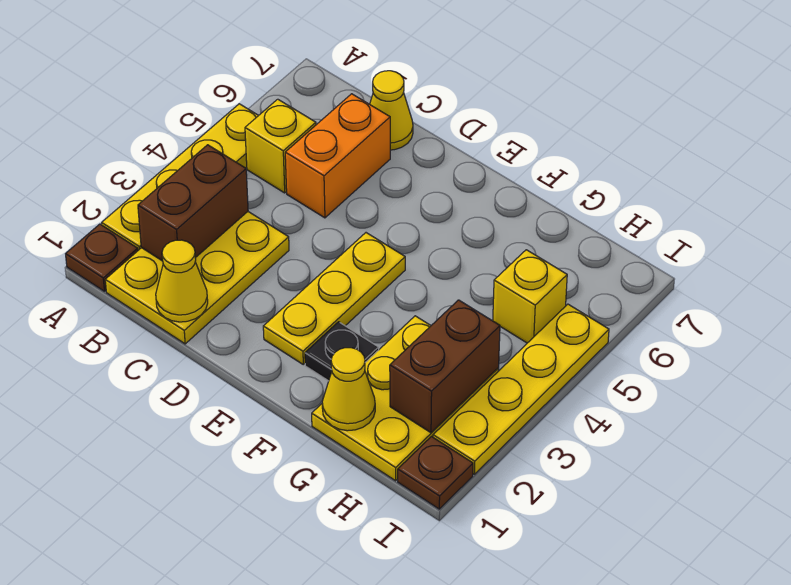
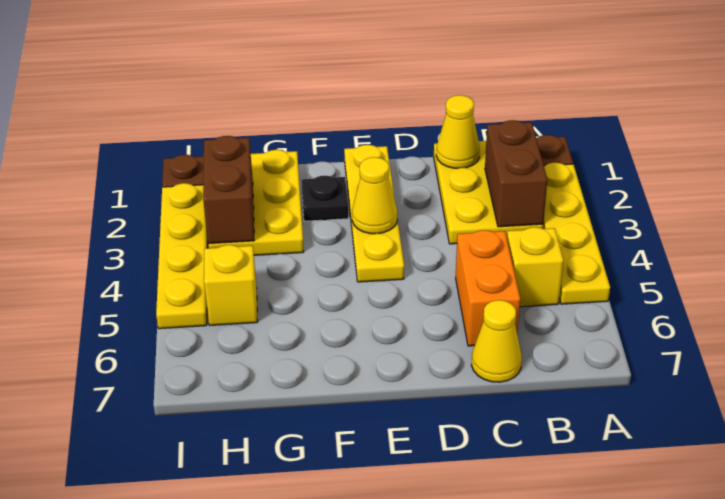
yellow plate E2:E4 level 1 -> yellow plate E1:E4 level 1
yellow cone G1 level 2 -> yellow cone E3 level 2

